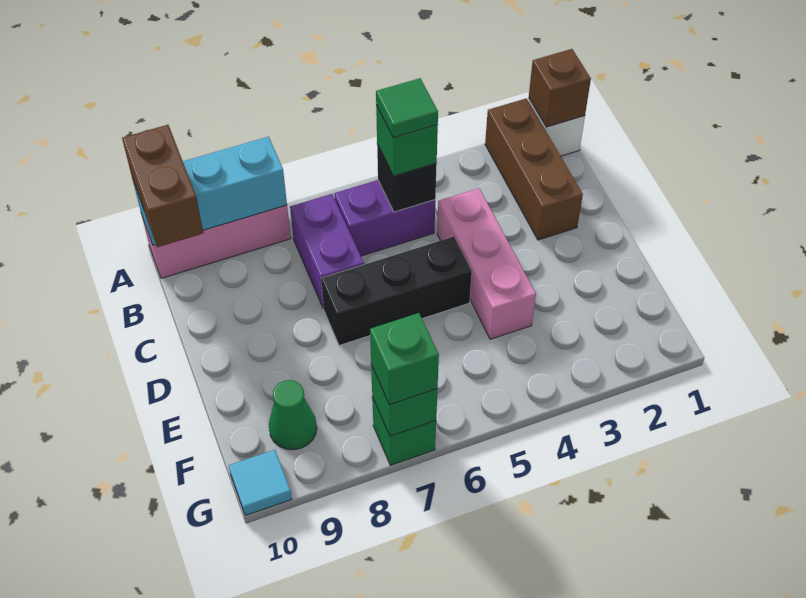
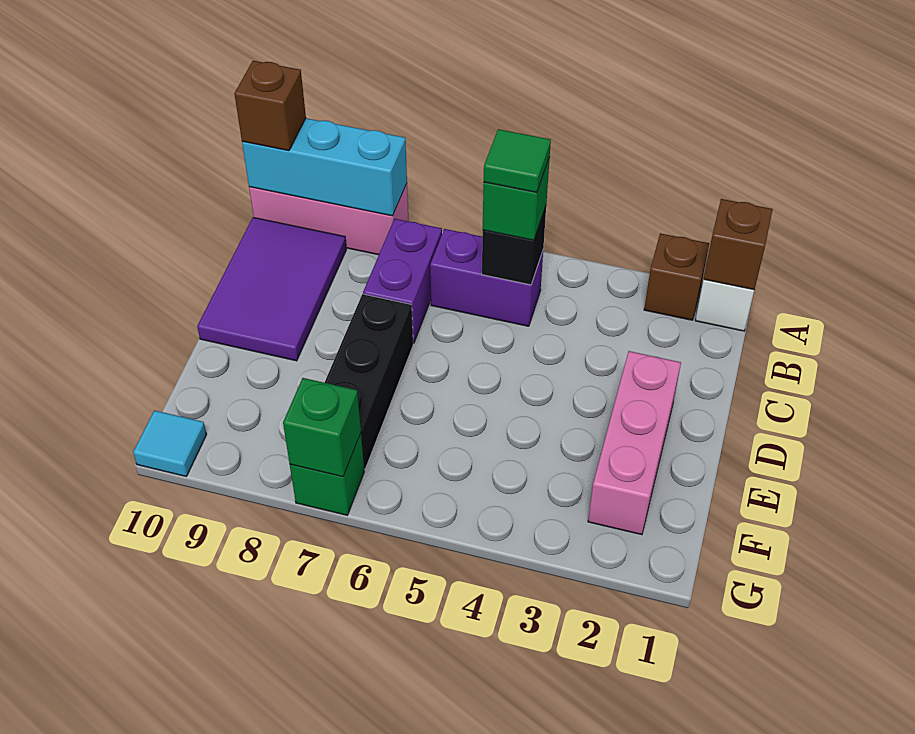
brown brick A2:C2 level 1 -> brown brick A2 level 1
brown brick A10:B10 level 3 -> brown brick A10 level 3
none -> purple tile B9:D10 level 1
pink brick C4:E4 level 1 -> pink brick D2:F2 level 1
black brick D5:D7 level 1 -> black brick D7:F7 level 1
green cone F9 level 1 -> none
green brick G7 level 3 -> none

